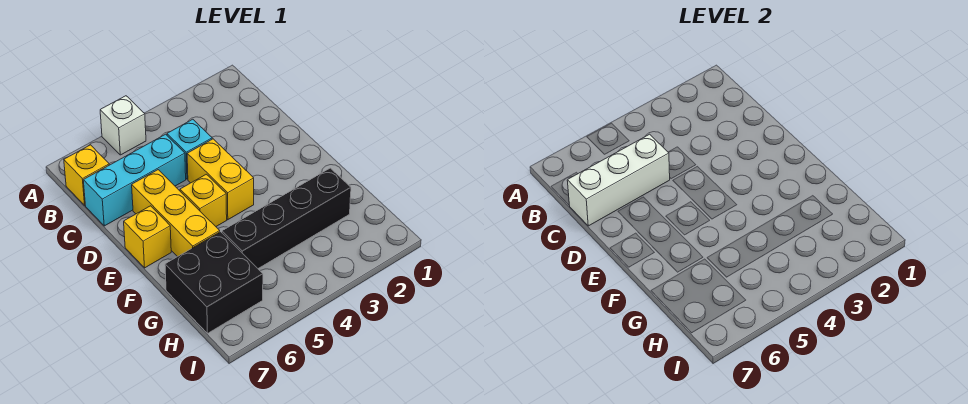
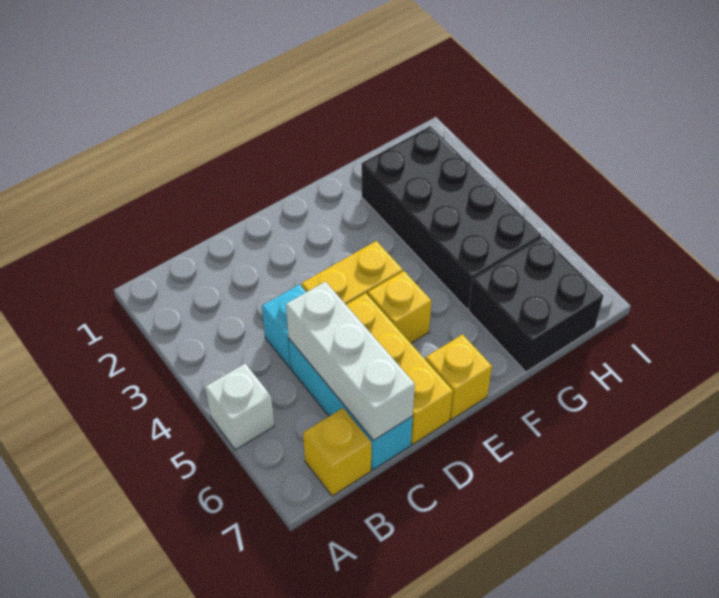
yellow brick D6:F6 level 1 -> yellow brick D5:D7 level 1
black brick G2:G5 level 1 -> black brick G2:H5 level 1

